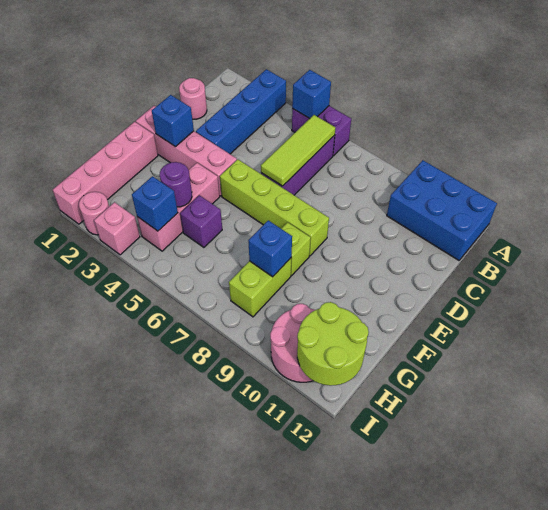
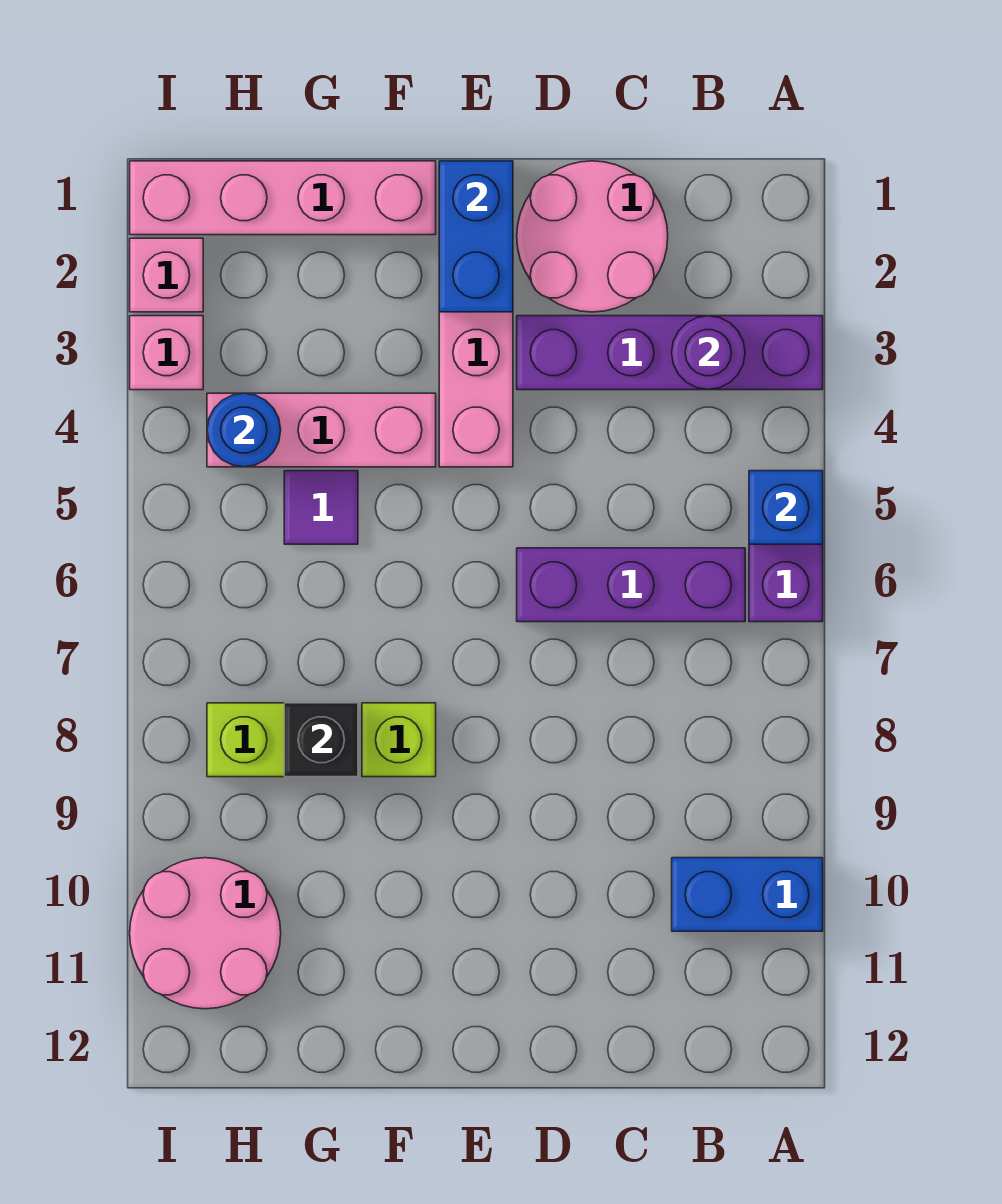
blue brick A3:D3 level 1 -> purple brick A3:D3 level 1
blue brick A10:B12 level 1 -> blue brick A10:B10 level 1
lime tile B6:D6 level 2 -> none
pink round brick C1 level 1 -> pink round brick C1:D2 level 1
blue brick E2 level 2 -> blue brick E1:E2 level 2
lime brick E5:E8 level 1 -> none
purple round brick G4 level 2 -> purple round brick B3 level 2
purple brick G5 level 1 -> purple tile G5 level 1
blue brick G8 level 2 -> black brick G8 level 2
blue brick H4 level 2 -> blue round brick H4 level 2
lime round brick H11:I12 level 2 -> none
pink round brick I2 level 1 -> pink brick I2 level 1

